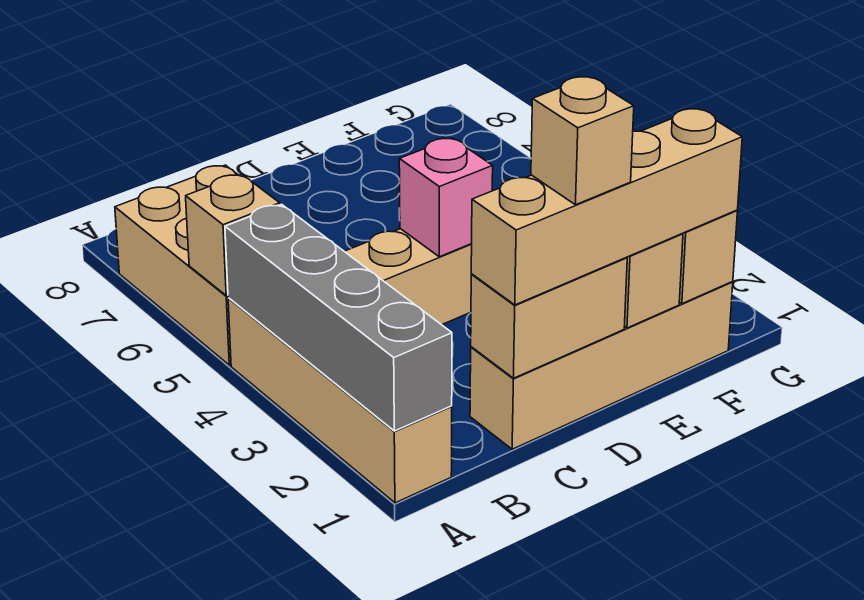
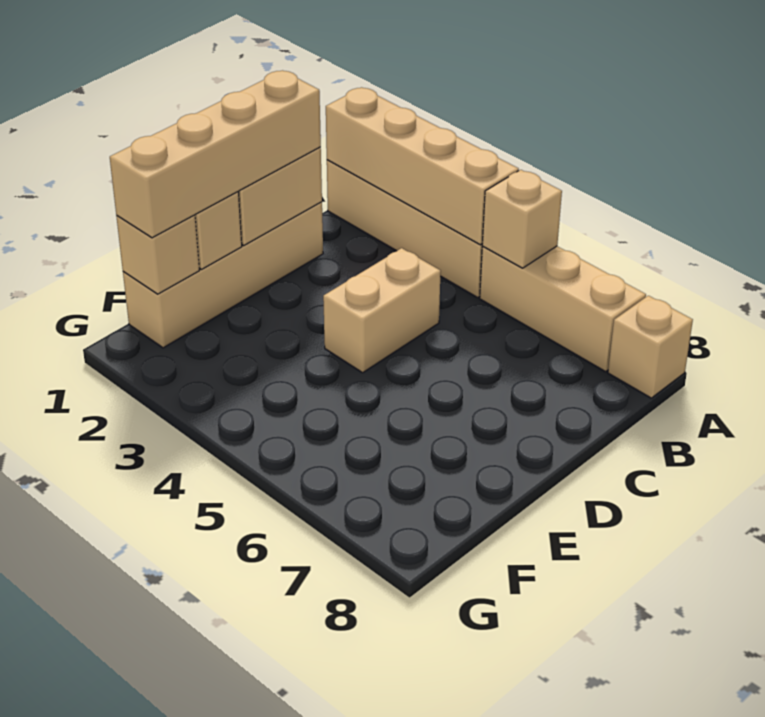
grey brick A1:A4 level 2 -> tan brick A1:A4 level 2
tan brick A5:B7 level 1 -> tan brick A5:A7 level 1
tan brick D1 level 4 -> tan brick A8 level 1
pink brick D4 level 2 -> none

